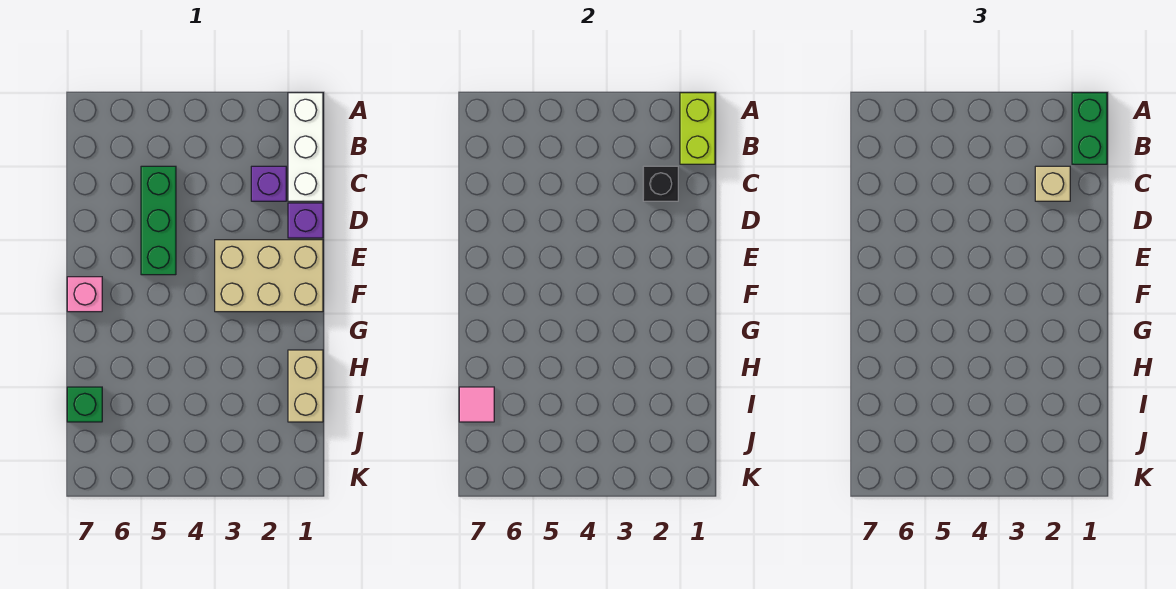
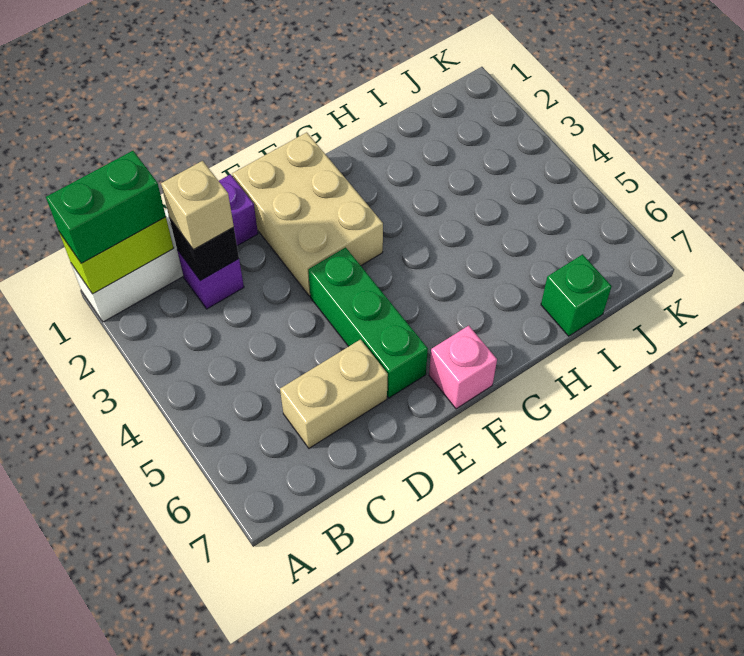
green brick C5:E5 level 1 -> green brick E4:E6 level 1
tan brick H1:I1 level 1 -> tan brick C6:D6 level 1
pink tile I7 level 2 -> none

